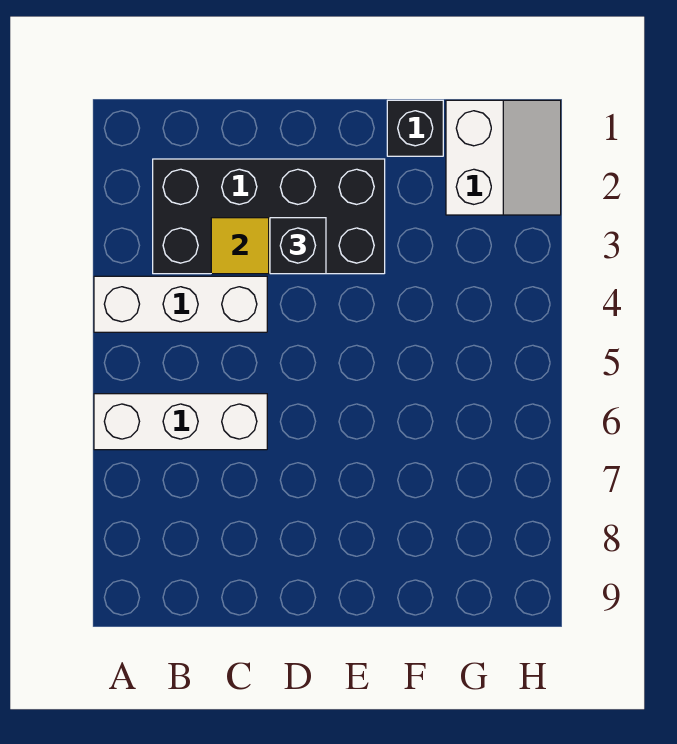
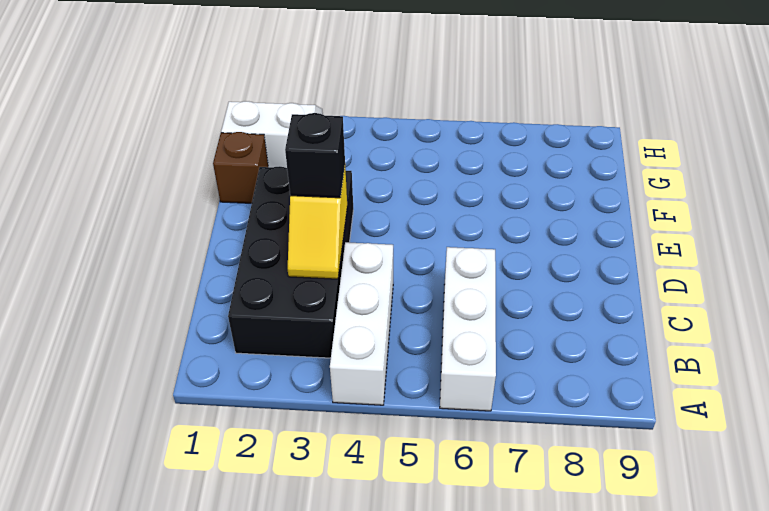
black brick F1 level 1 -> brown brick F1 level 1

